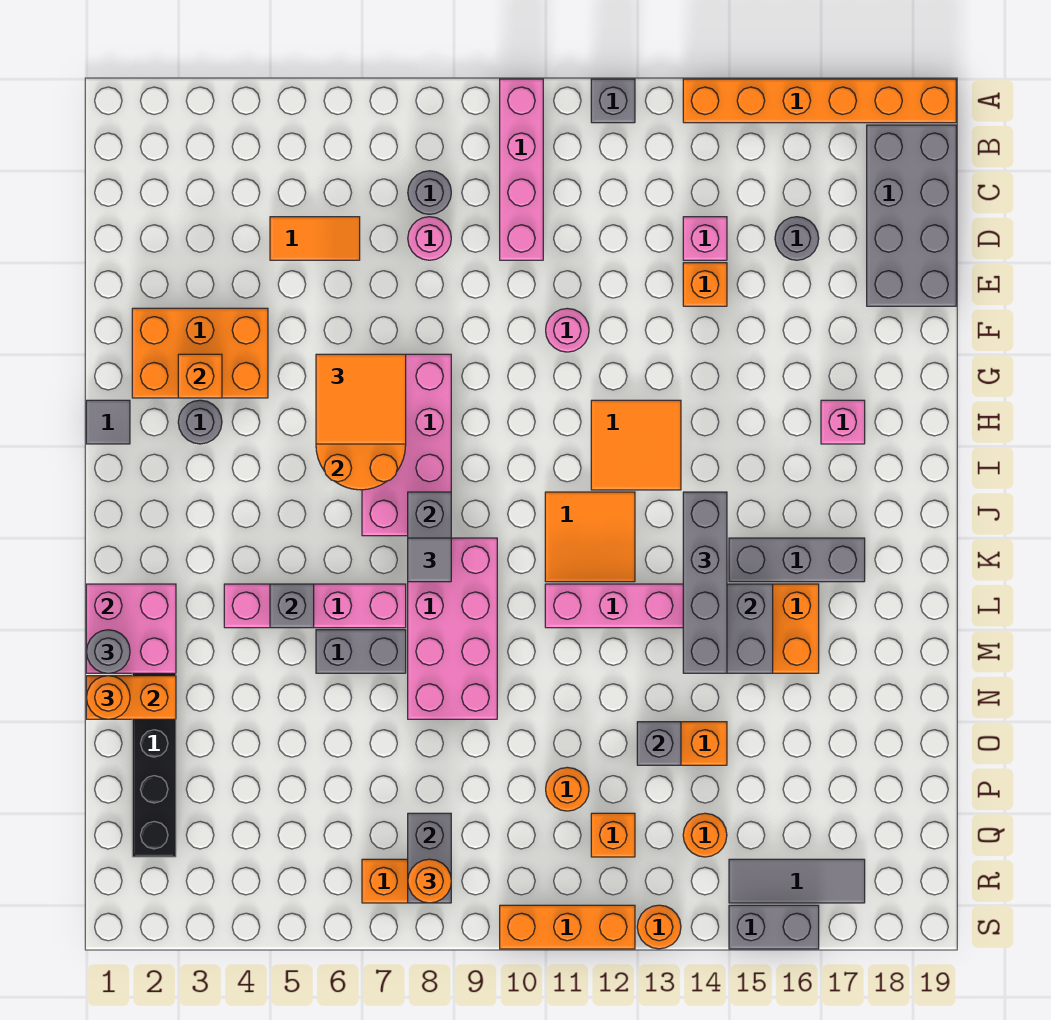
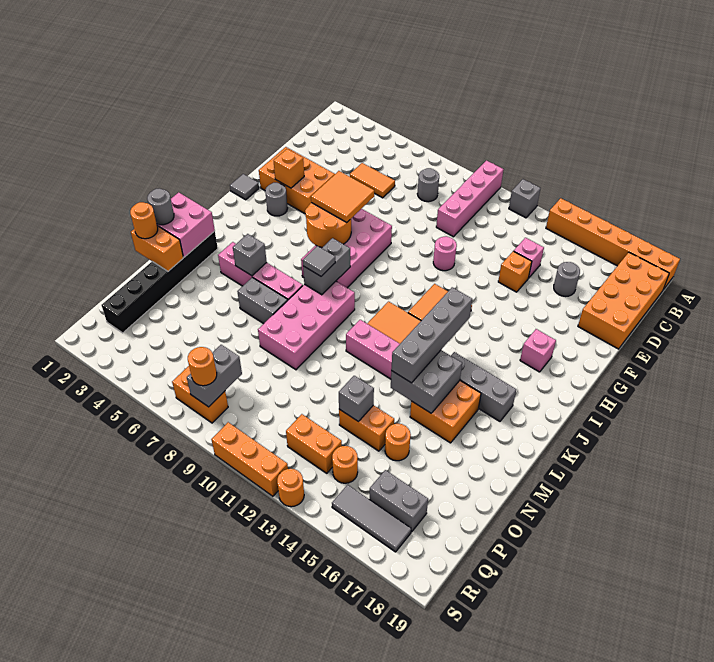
grey brick B18:E19 level 1 -> orange brick B18:E19 level 1
pink round brick D8 level 1 -> none
orange round brick P11 level 1 -> orange round brick O15 level 1
orange brick Q12 level 1 -> orange brick Q12:Q13 level 1
grey brick S15:S16 level 1 -> grey brick Q16:Q17 level 1

